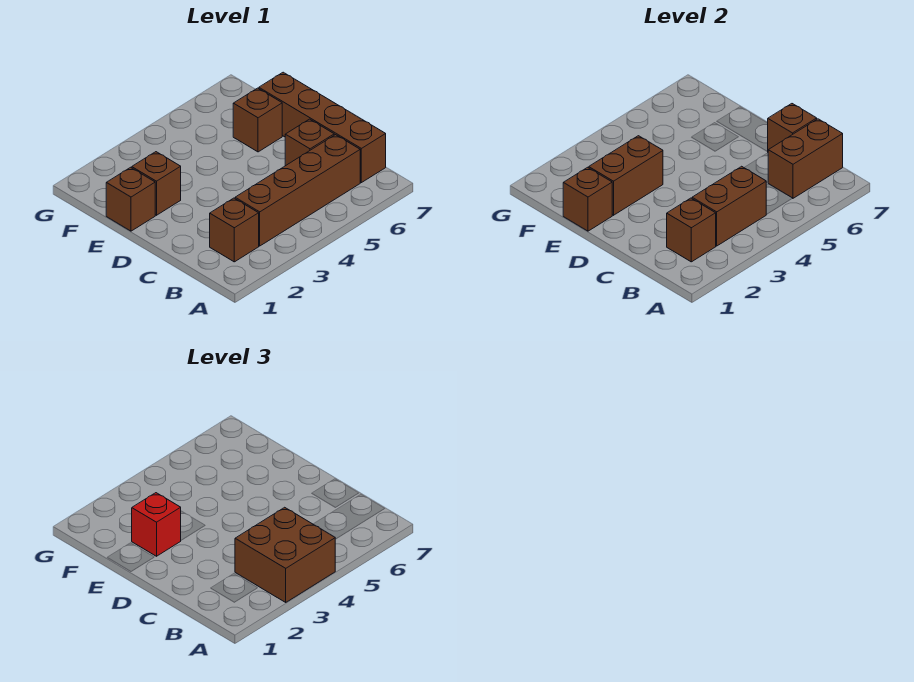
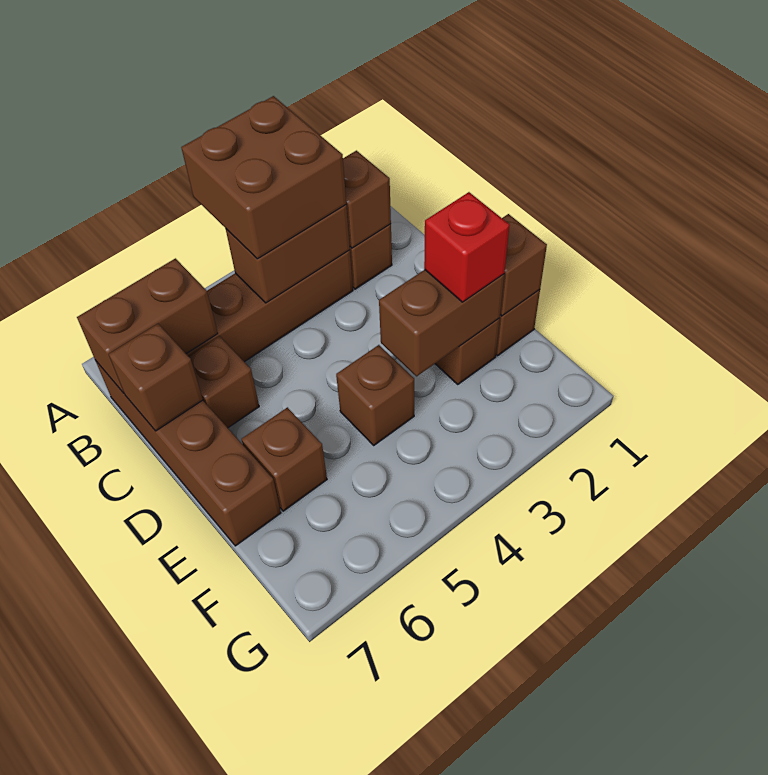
none -> brown brick E4 level 1

